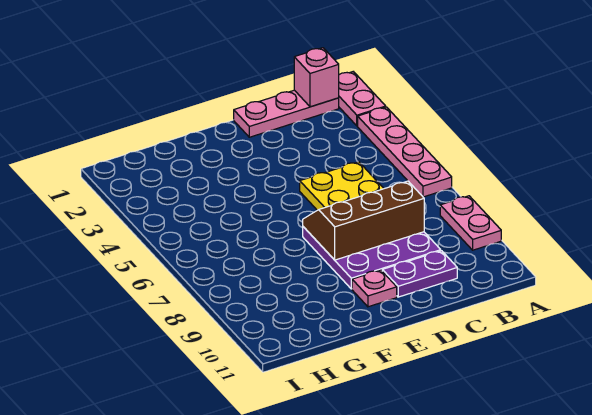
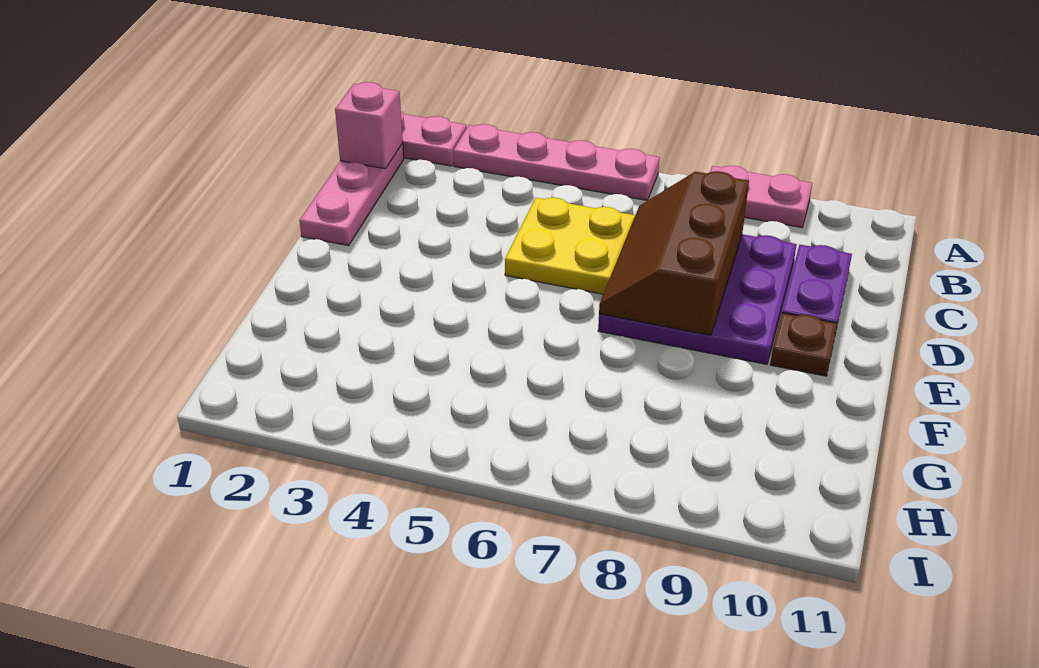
pink plate E10 level 1 -> brown plate E10 level 1

